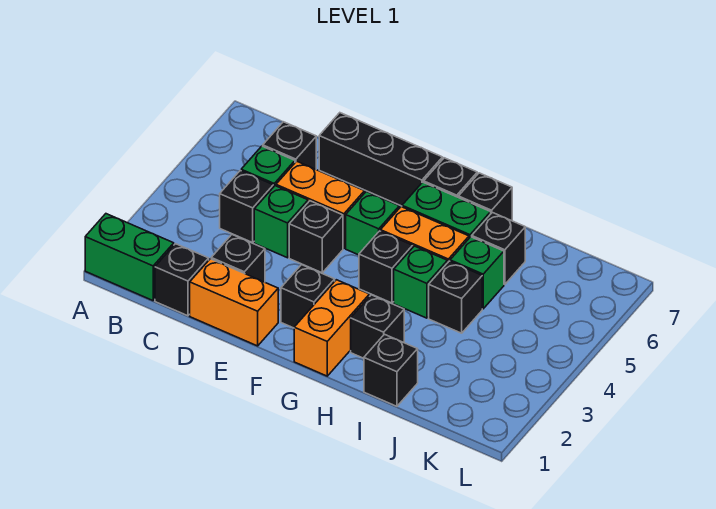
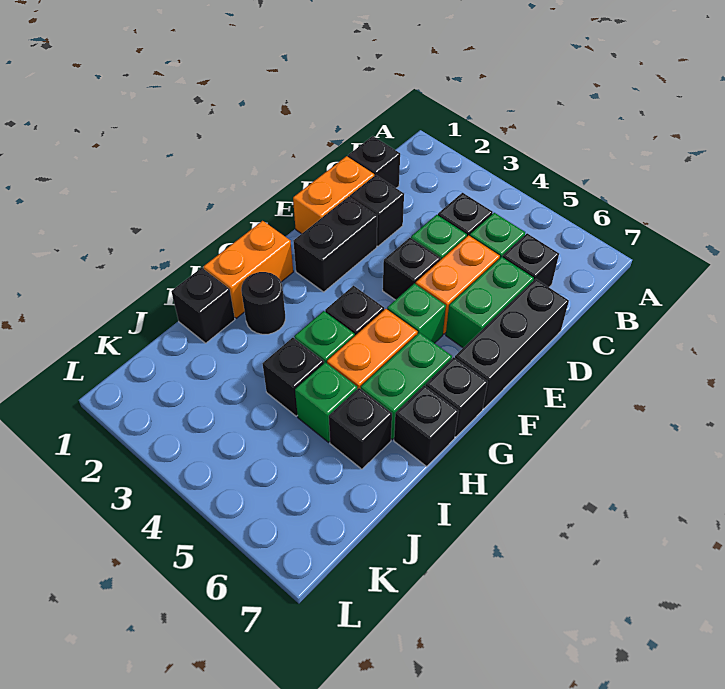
green brick A1:B1 level 1 -> green brick D6:E6 level 1
black brick F2 level 1 -> black brick E2:F2 level 1
orange brick G1:G2 level 1 -> orange brick G1:H1 level 1
black brick H2 level 1 -> black round brick H2 level 1

